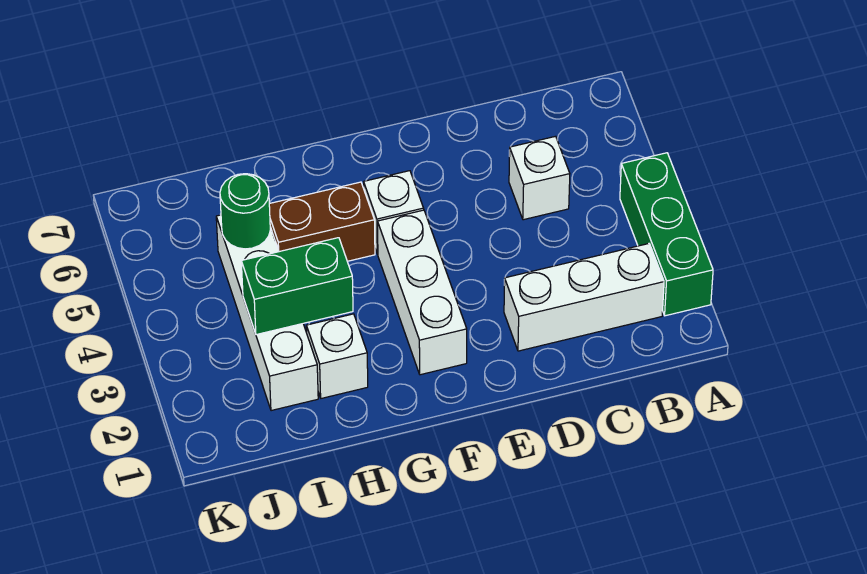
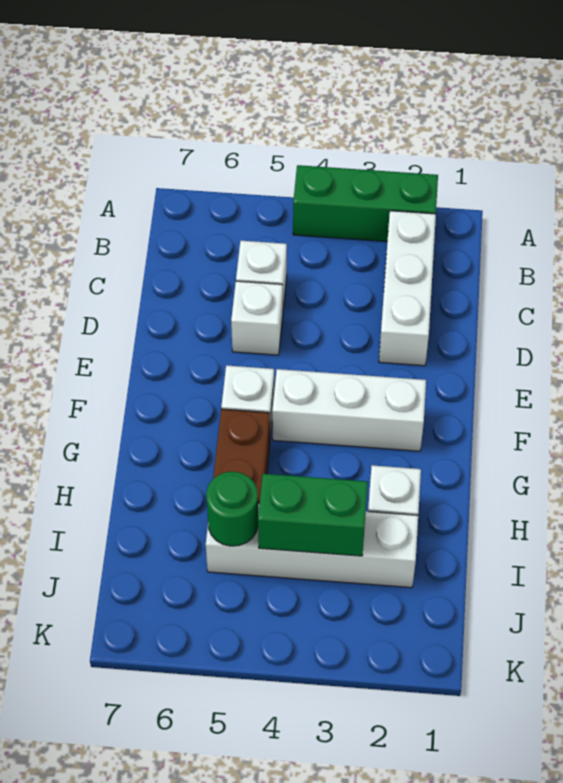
none -> white brick D5 level 1
green brick H3:I3 level 2 -> green brick I3:I4 level 2

